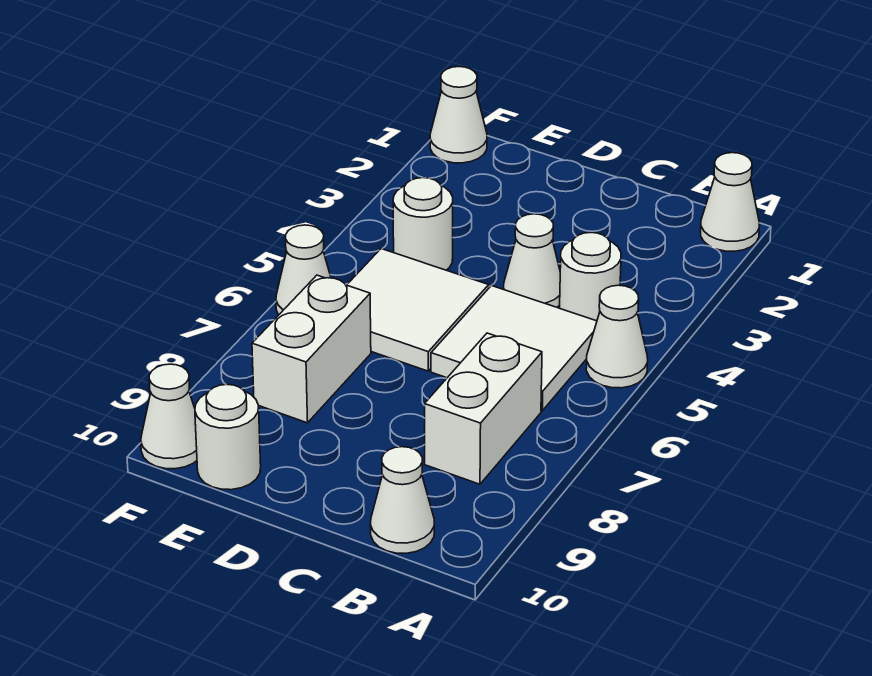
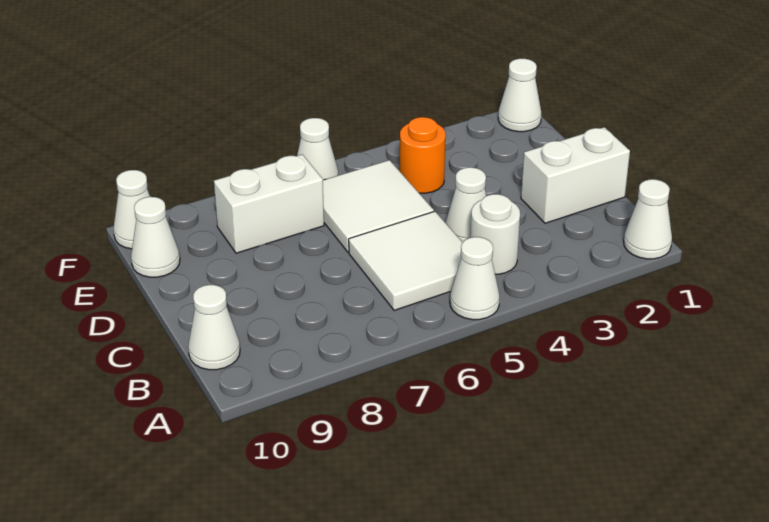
white brick B7:B8 level 1 -> white brick C1:C2 level 1
white round brick E4 level 1 -> orange round brick E4 level 1
white round brick E10 level 1 -> white cone E10 level 1

